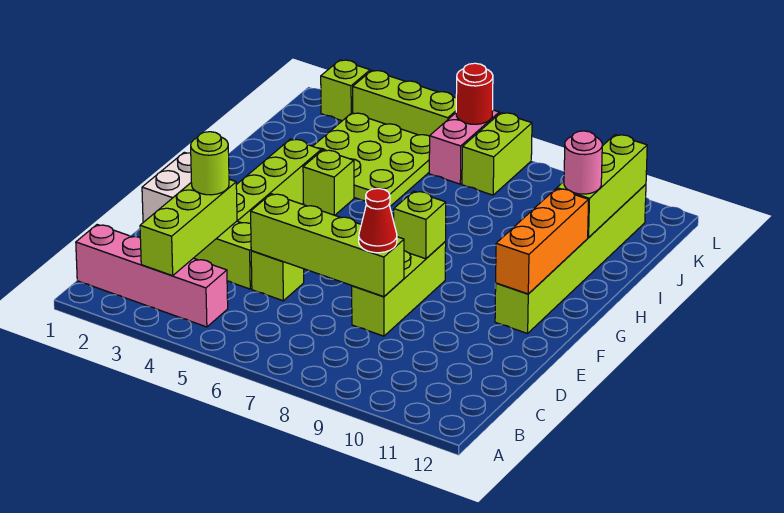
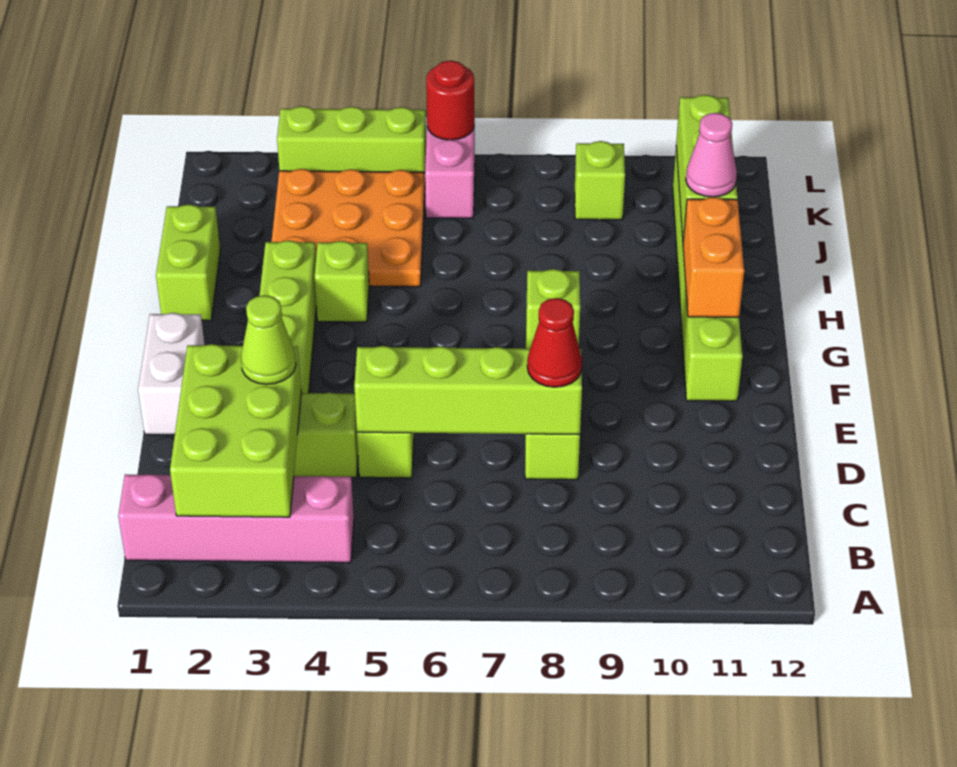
lime brick B3:D3 level 2 -> lime brick B2:D3 level 2
lime round brick D3 level 3 -> lime cone D3 level 3
orange brick F11:H11 level 2 -> orange brick G11:H11 level 2
lime plate I3:K5 level 1 -> orange plate I3:K5 level 1
pink round brick I11 level 3 -> pink cone I11 level 3
lime brick K7:L7 level 1 -> lime brick H1:I1 level 1
lime brick L2 level 1 -> lime brick K9 level 1

